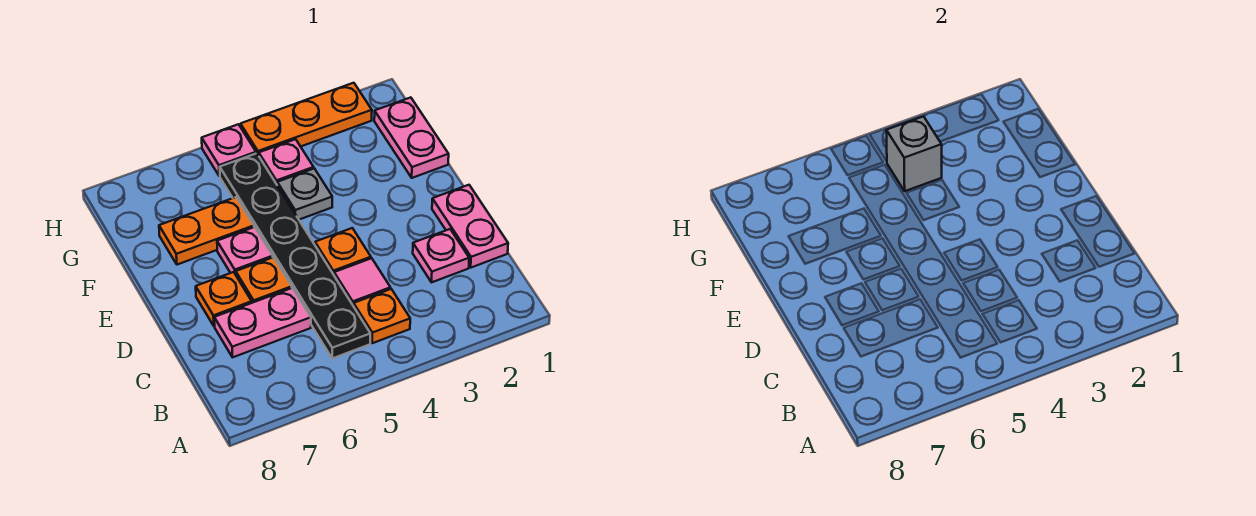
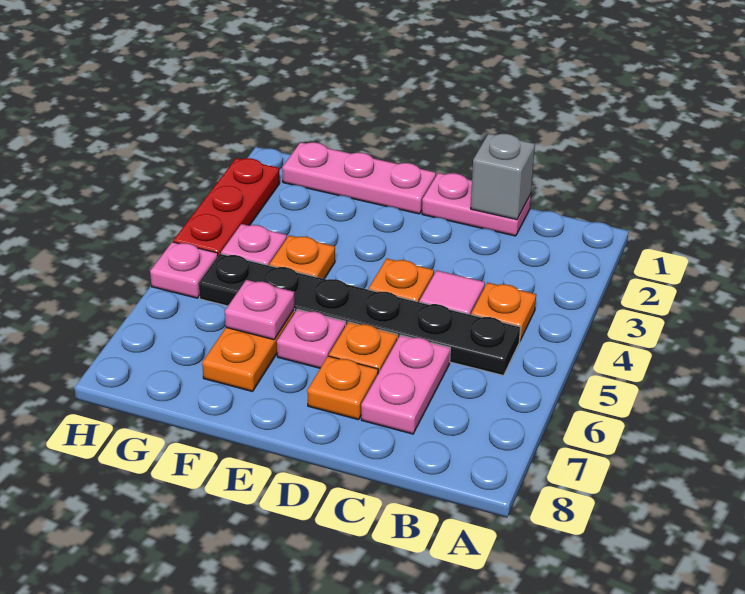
pink plate C2 level 1 -> pink plate F6 level 2
pink plate F1:G1 level 1 -> pink plate E1:G1 level 1
grey plate F4 level 1 -> orange plate F4 level 1
grey brick G4 level 2 -> grey brick C1 level 2
orange plate H2:H4 level 1 -> red plate H2:H4 level 1

